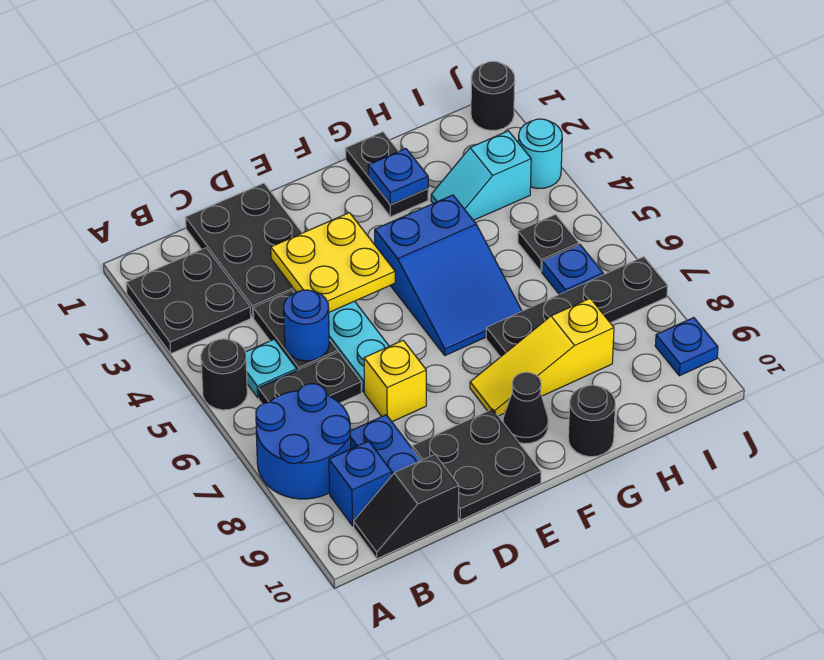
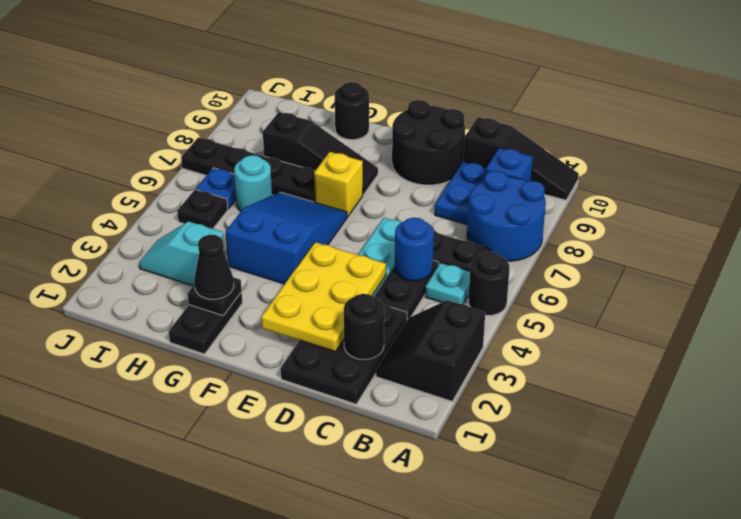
black plate A2:B3 level 1 -> black slope A2:B3 level 1 top A
black slope B10:C10 level 1 top C -> black slope A10:C10 level 1 top C
yellow plate D3:E4 level 2 -> yellow plate D2:E4 level 2
yellow brick D7 level 1 -> yellow brick F7 level 1
black plate D9:E10 level 1 -> black round brick D9:E10 level 1
yellow slope F8:H8 level 1 top H -> black slope F8:H8 level 1 top H
black cone F9 level 1 -> black cone G2 level 3
blue plate G2 level 2 -> black plate G2 level 2
cyan slope H3:I3 level 1 top I -> cyan slope H3:I3 level 1 top H
black round brick J1 level 1 -> black round brick C2 level 2
cyan round brick J3 level 1 -> cyan round brick H6 level 1
blue plate J9 level 1 -> none

